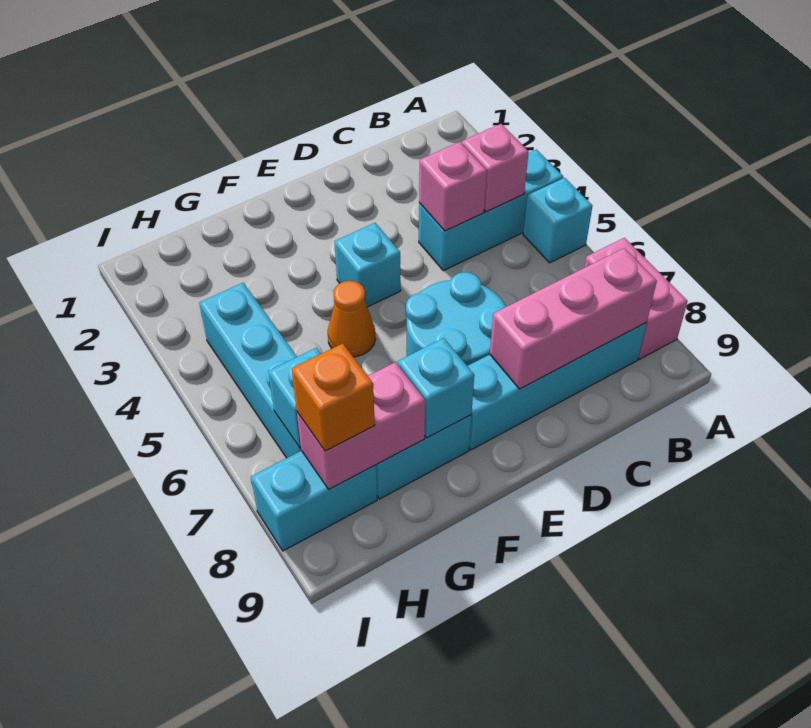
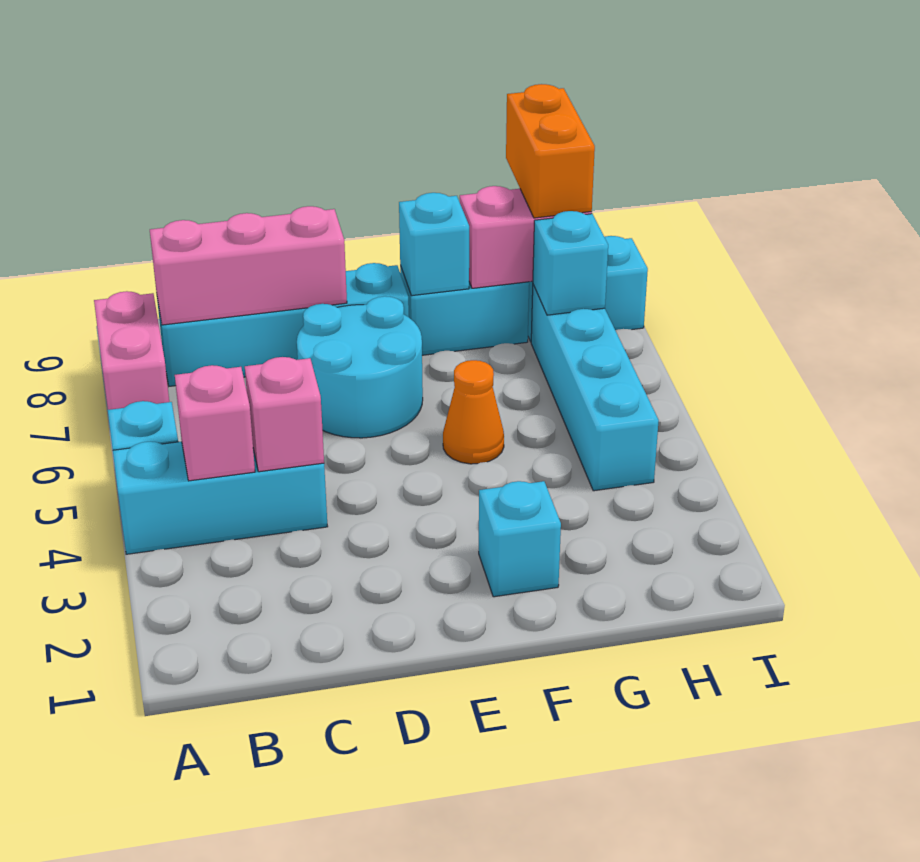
cyan brick E4 level 1 -> cyan brick F2 level 1
orange brick H8 level 3 -> orange brick H8:H9 level 3

